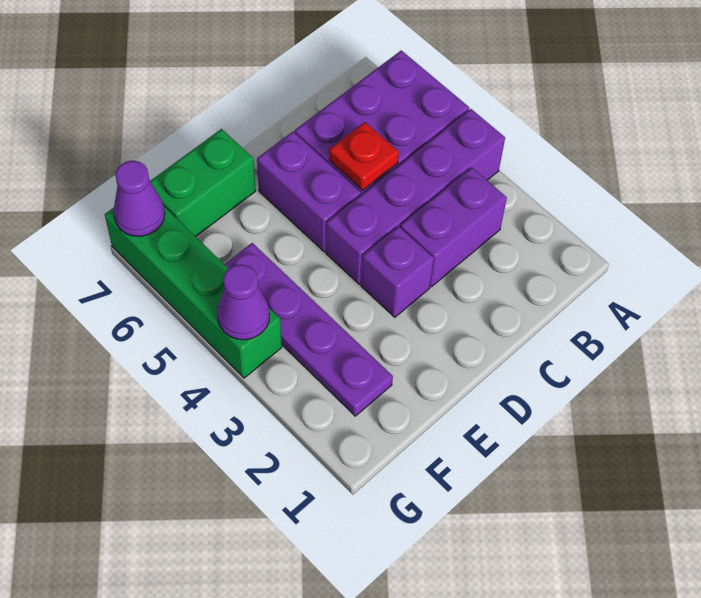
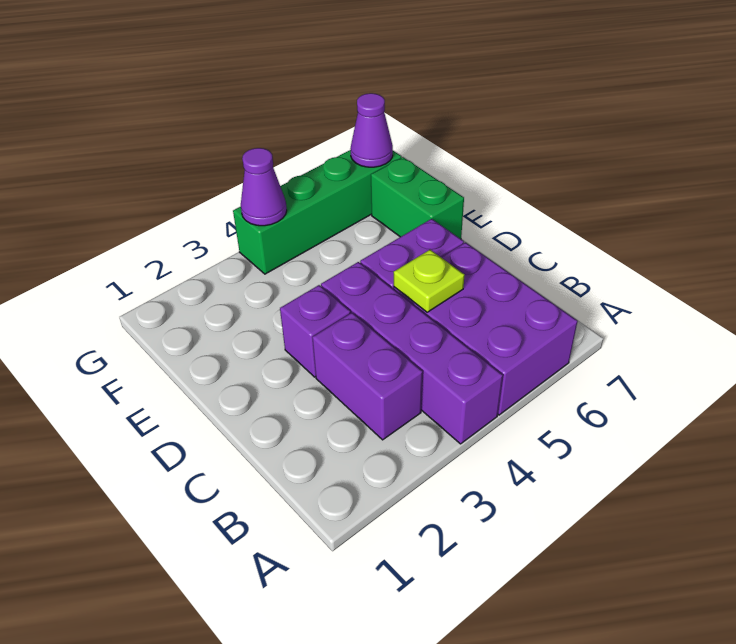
red plate C5 level 2 -> lime plate C5 level 2
purple plate F2:F5 level 1 -> none

